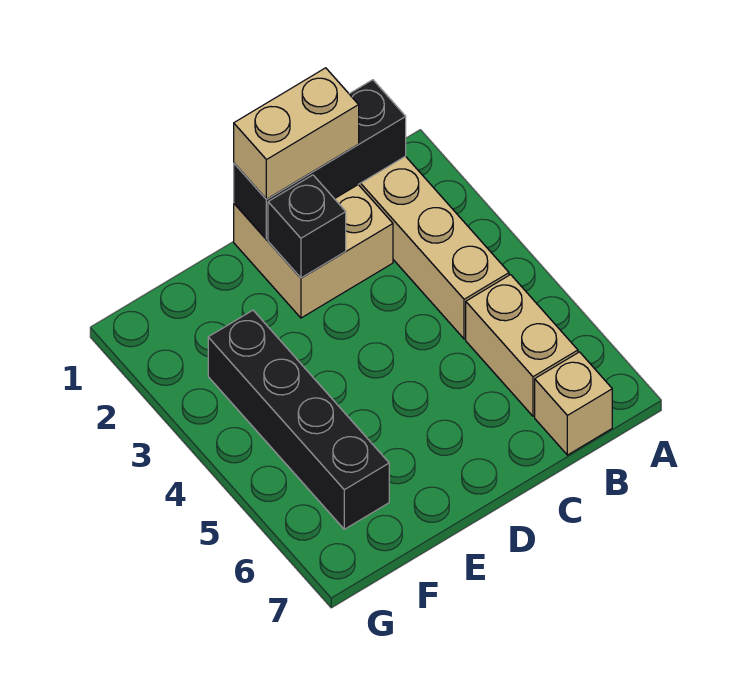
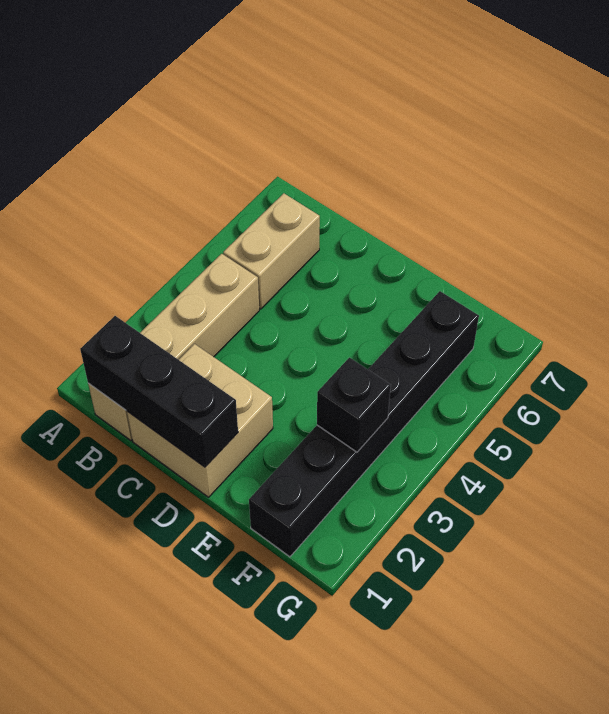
tan brick B7 level 1 -> none
tan brick C1:D1 level 3 -> none
black brick D2 level 2 -> black brick F3 level 2
black brick F3:F6 level 1 -> black brick F1:F6 level 1

